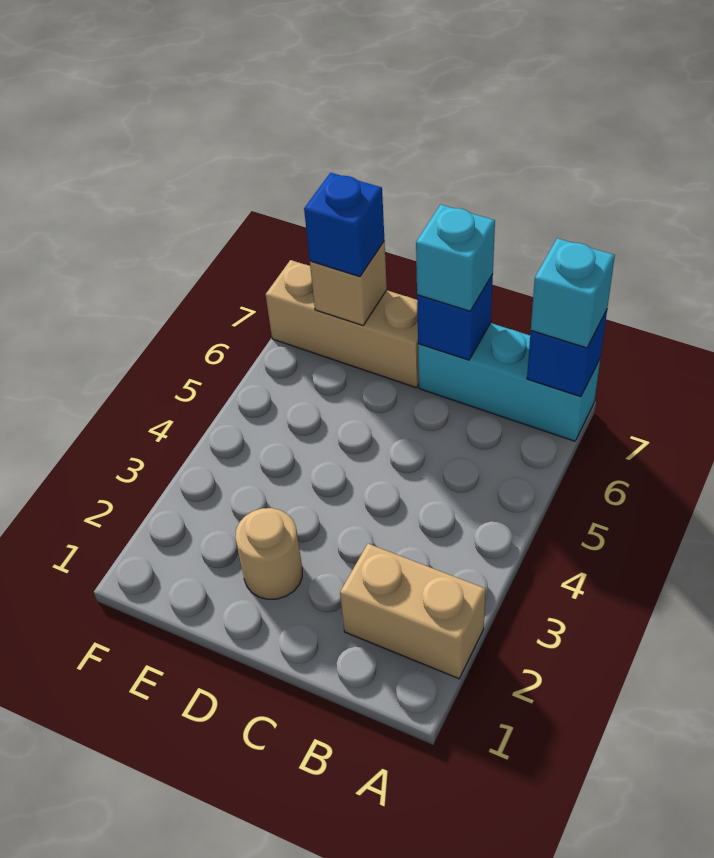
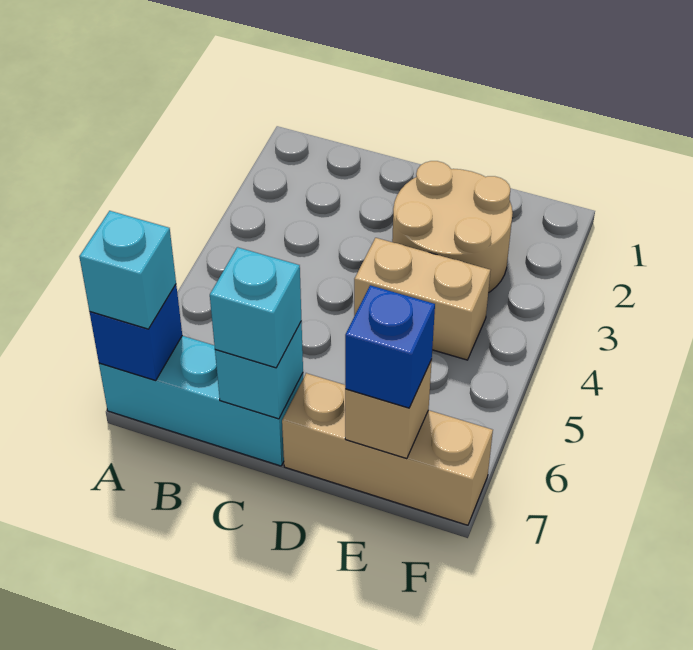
tan brick A2:B2 level 1 -> tan brick D4:E4 level 1
blue brick C7 level 2 -> cyan brick C7 level 2
tan round brick D2 level 1 -> tan round brick D2:E3 level 1

